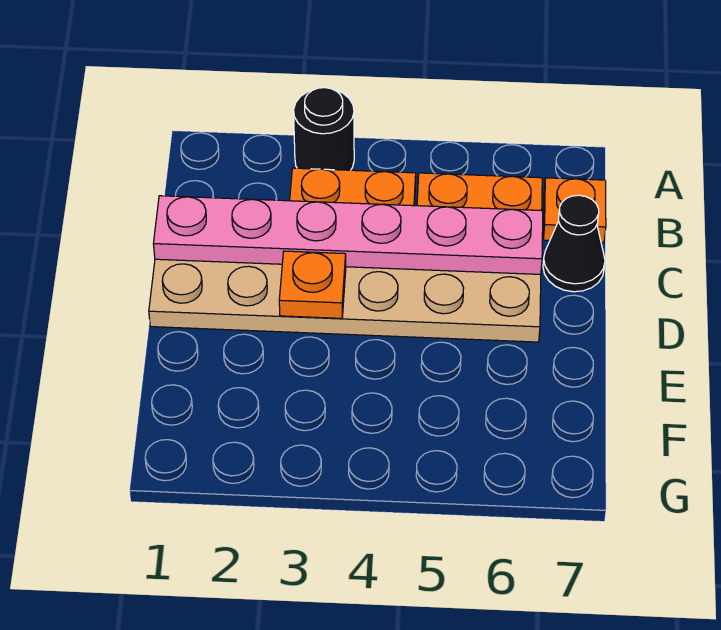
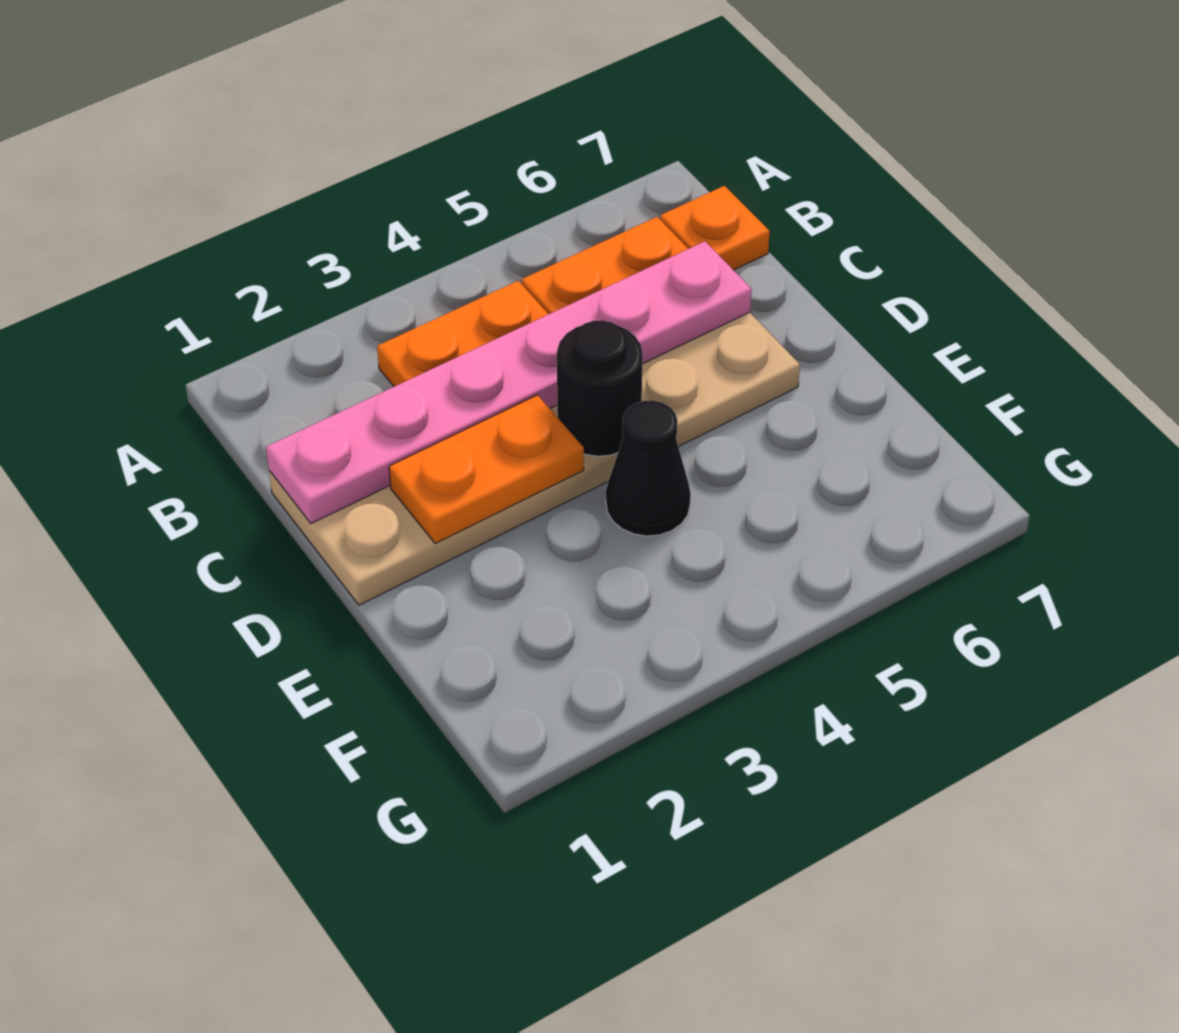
black round brick A3 level 1 -> black round brick D4 level 2
black cone C7 level 1 -> black cone E4 level 1
orange plate D3 level 2 -> orange plate D2:D3 level 2

